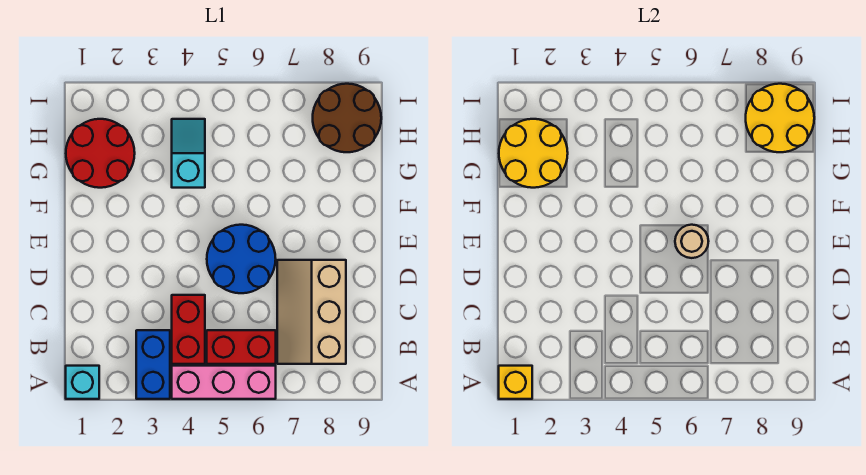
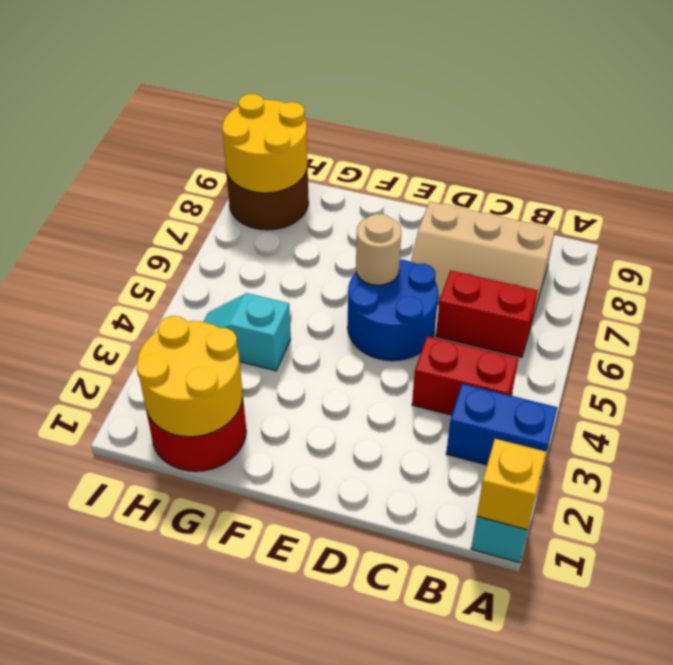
pink brick A4:A6 level 1 -> none
red brick B5:B6 level 1 -> red brick B6:C6 level 1

